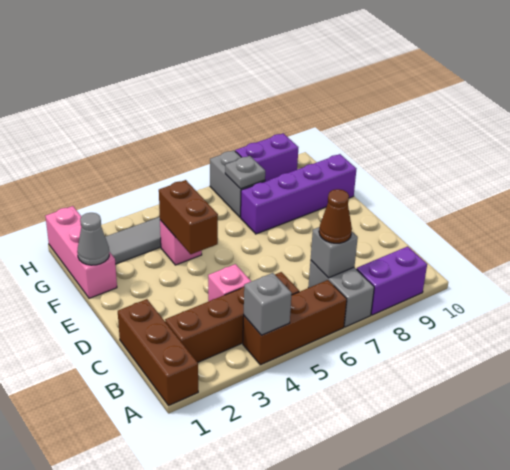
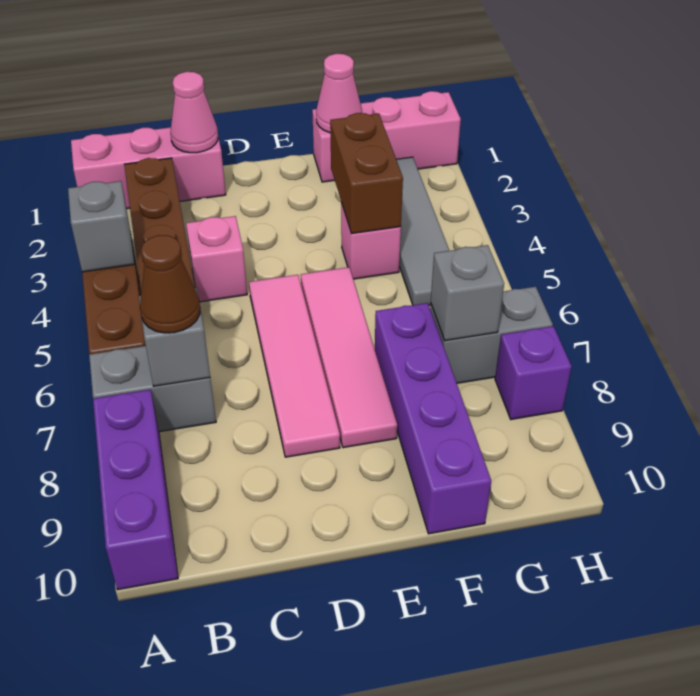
brown brick A1:C1 level 1 -> pink brick A1:C1 level 1
purple brick A8:A9 level 1 -> purple brick A8:A10 level 1
none -> pink cone C1 level 2
none -> pink tile D5:D8 level 1
brown brick E4:F4 level 2 -> brown brick F3:F4 level 2
none -> pink tile E5:E8 level 1
grey cone F1 level 2 -> pink cone F1 level 2
grey plate G7 level 2 -> grey brick G7 level 2
purple brick H8:H9 level 1 -> purple brick H8 level 1

